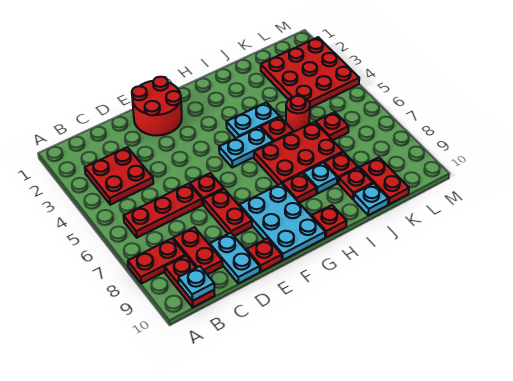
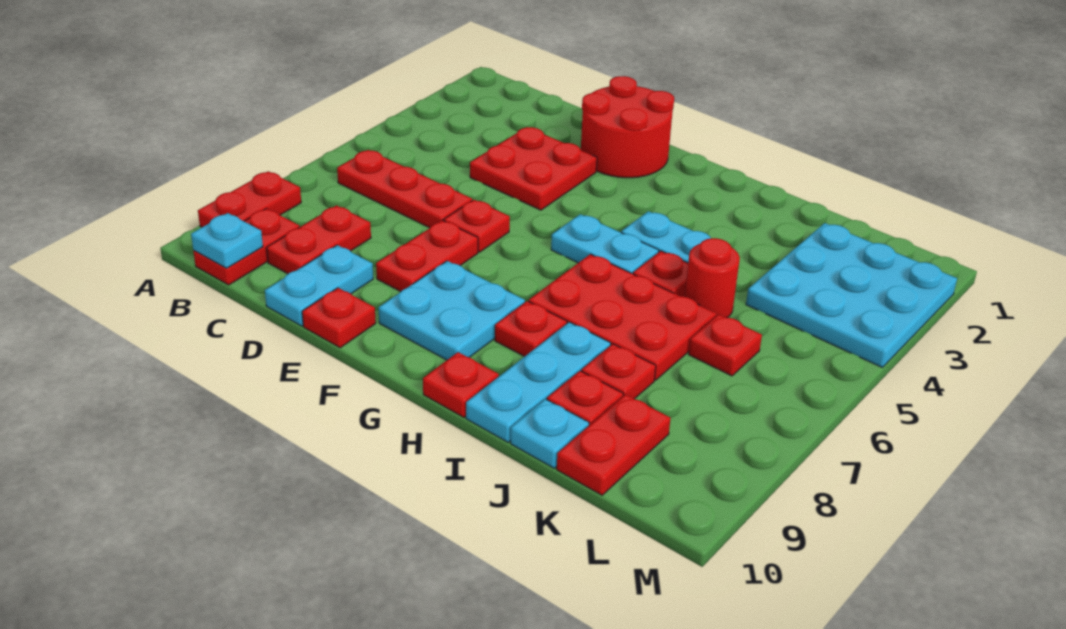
red plate A8:B8 level 1 -> red plate A8:A9 level 1
red plate B3:C4 level 1 -> red plate D3:E4 level 1
cyan plate F8:G10 level 1 -> cyan plate F8:G9 level 1
cyan plate I8 level 1 -> cyan plate I8:I10 level 1
red plate K2:M4 level 1 -> cyan plate K2:M4 level 1

